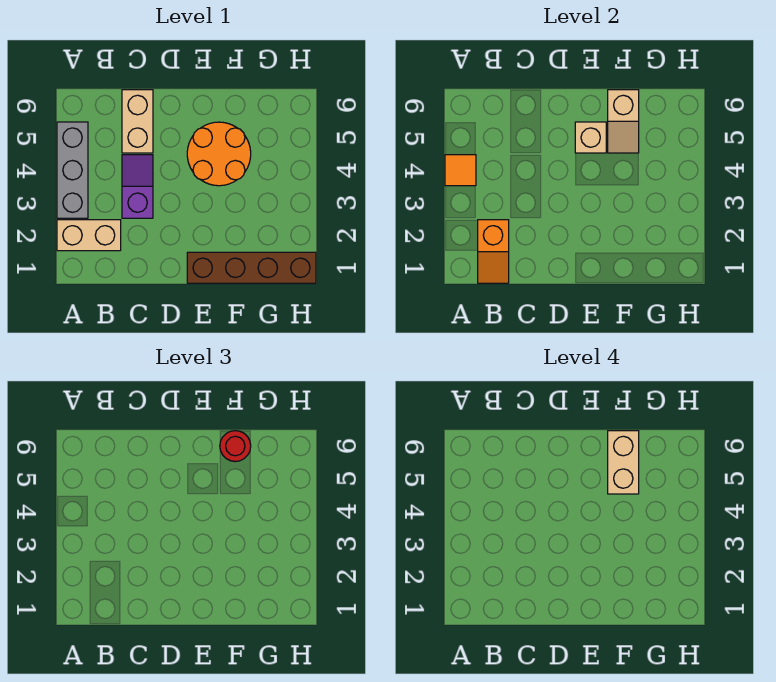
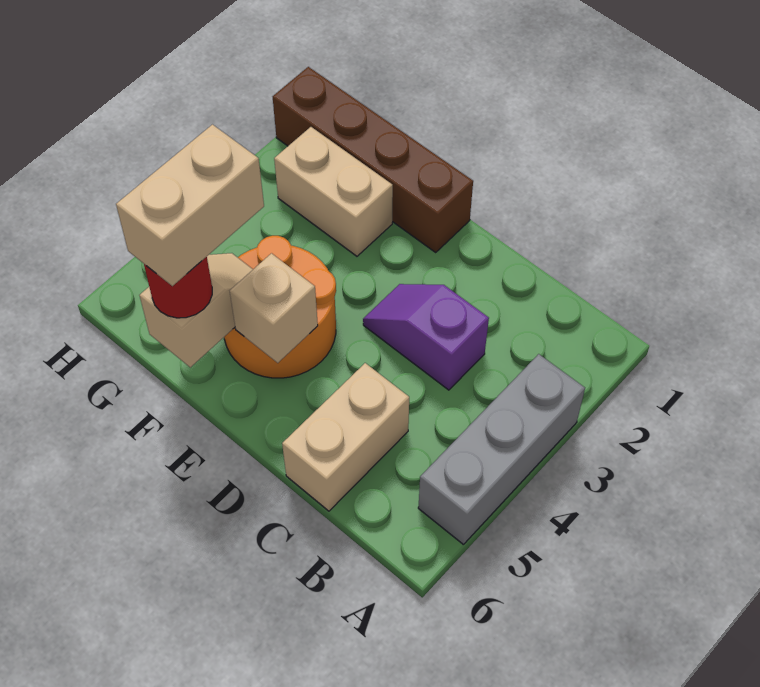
tan brick A2:B2 level 1 -> tan brick F2:G2 level 1
orange tile A4 level 2 -> none
orange slope B1:B2 level 2 top 2 -> none
purple slope C3:C4 level 1 top 3 -> purple slope C3:D3 level 1 top C

